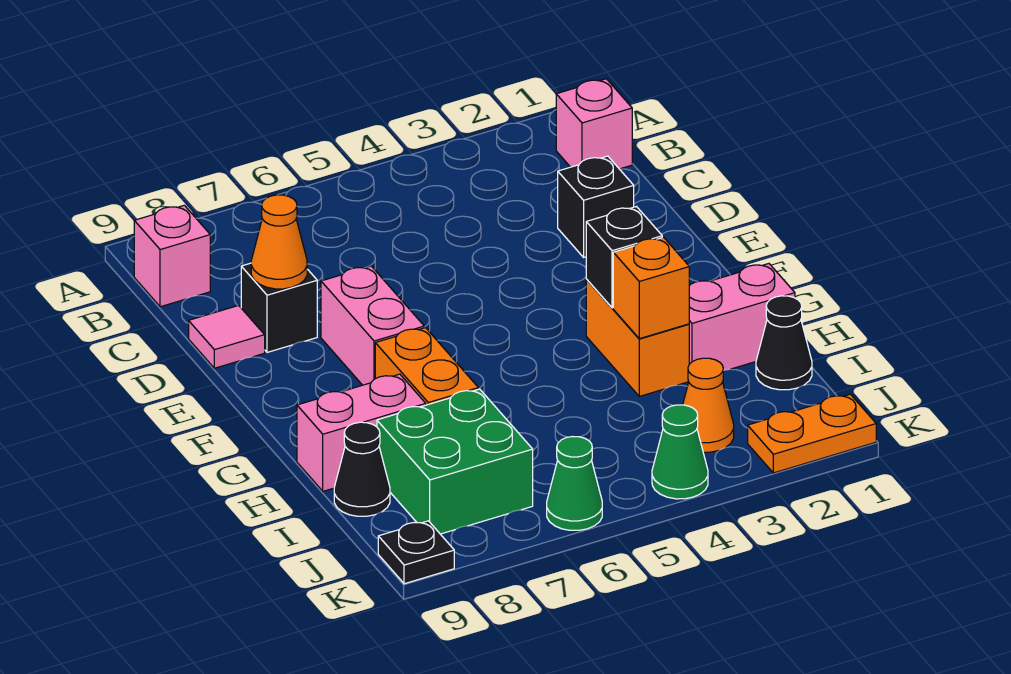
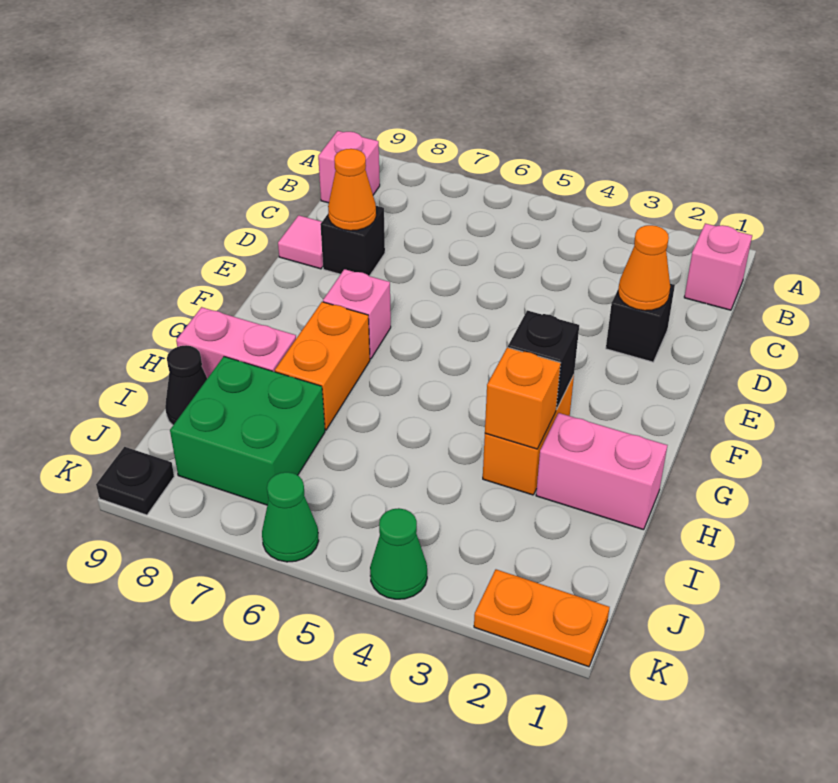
pink brick E7:F7 level 1 -> pink brick F7 level 1
black cone I1 level 1 -> none
orange cone J3 level 1 -> orange cone D2 level 2

